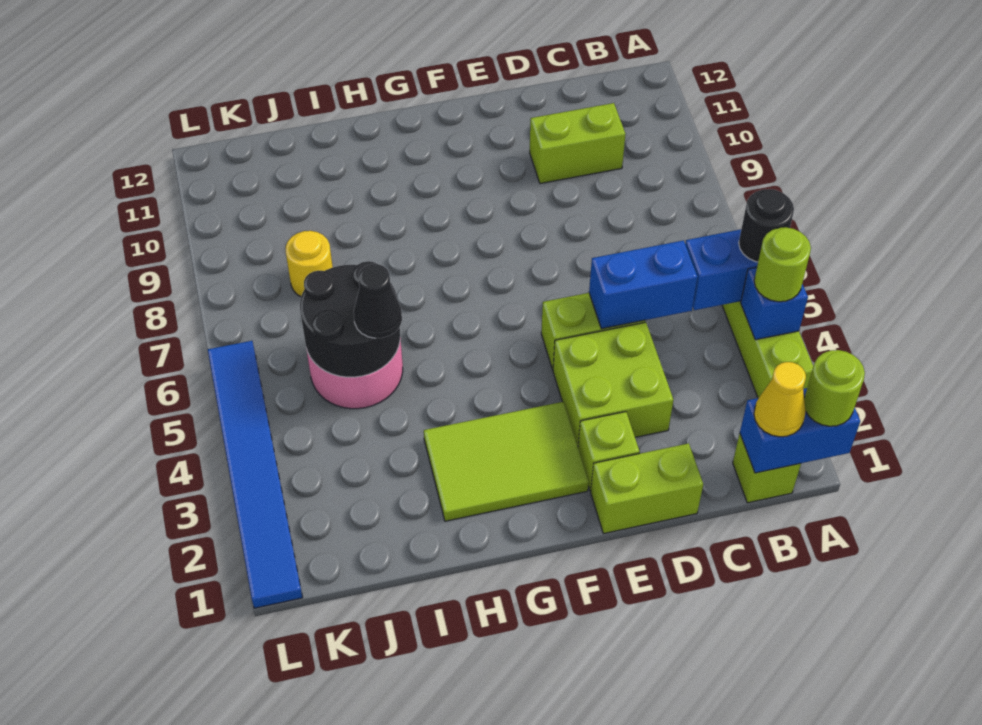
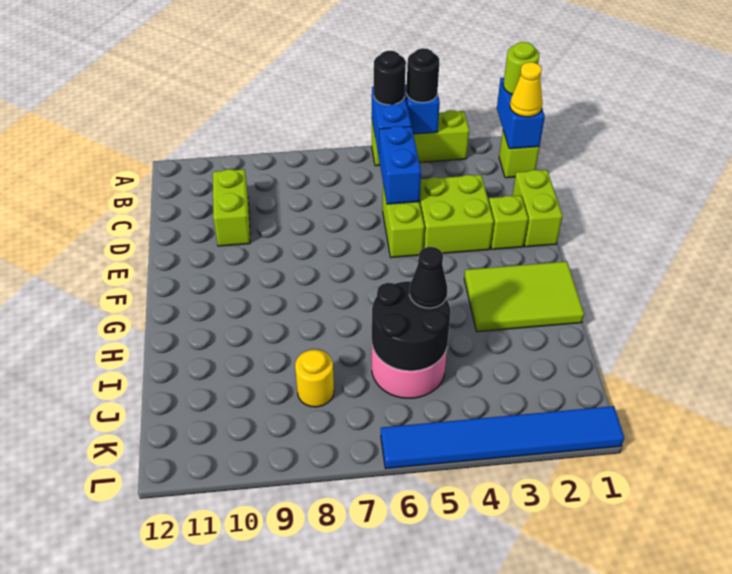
lime round brick A4 level 3 -> black round brick A4 level 3
lime tile F2:H3 level 1 -> lime tile G1:H3 level 1

